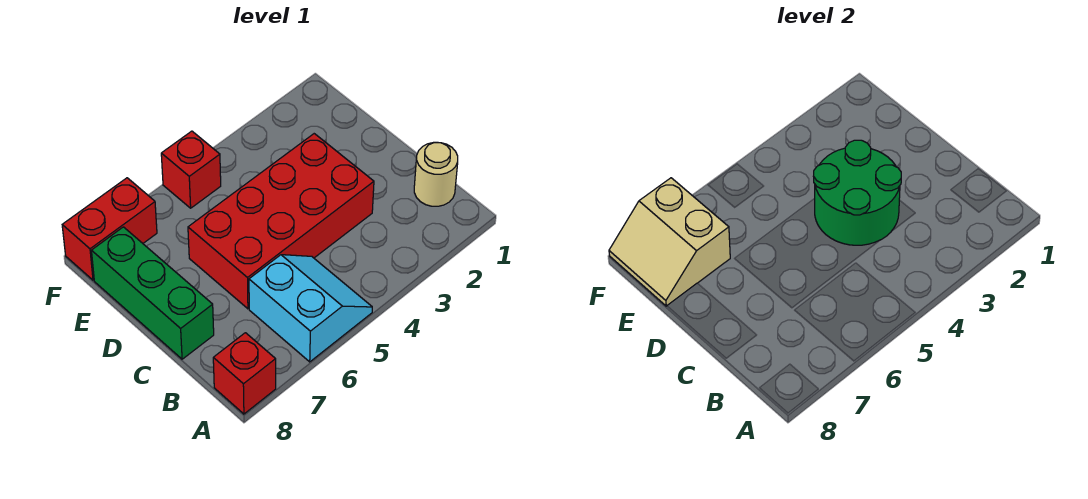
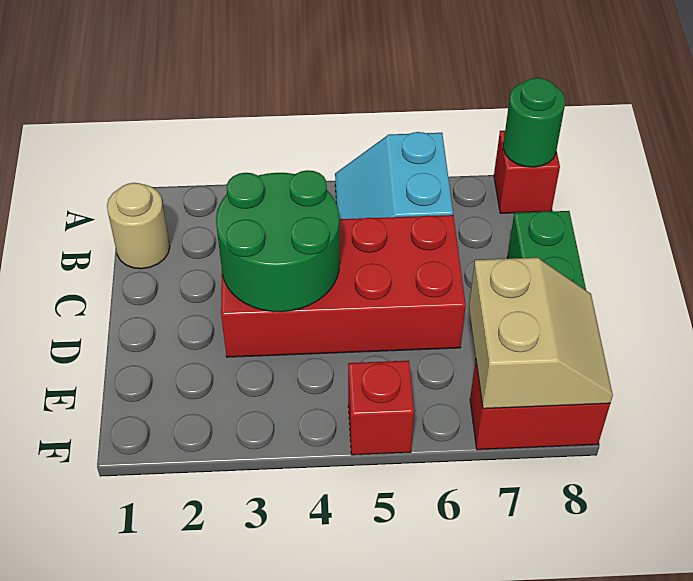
none -> green round brick A8 level 2

